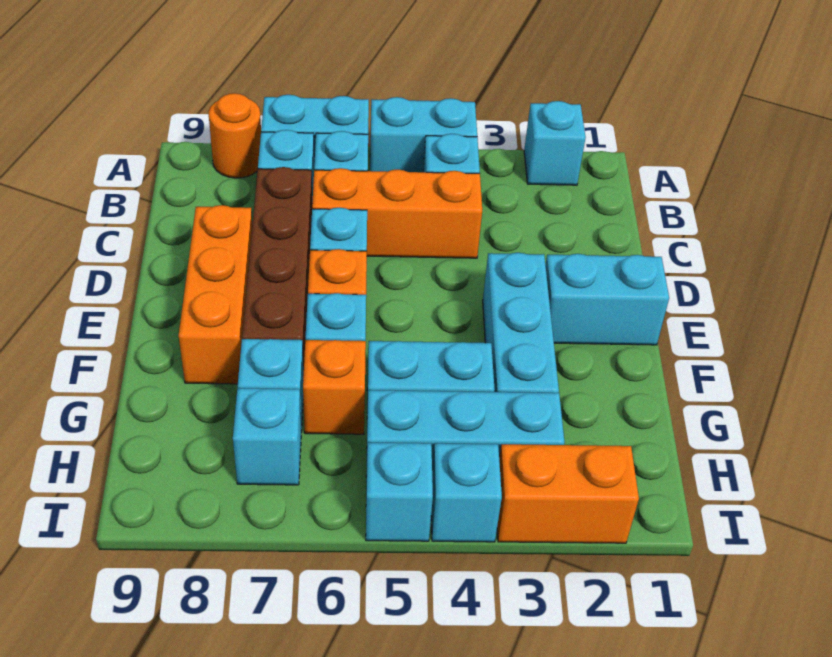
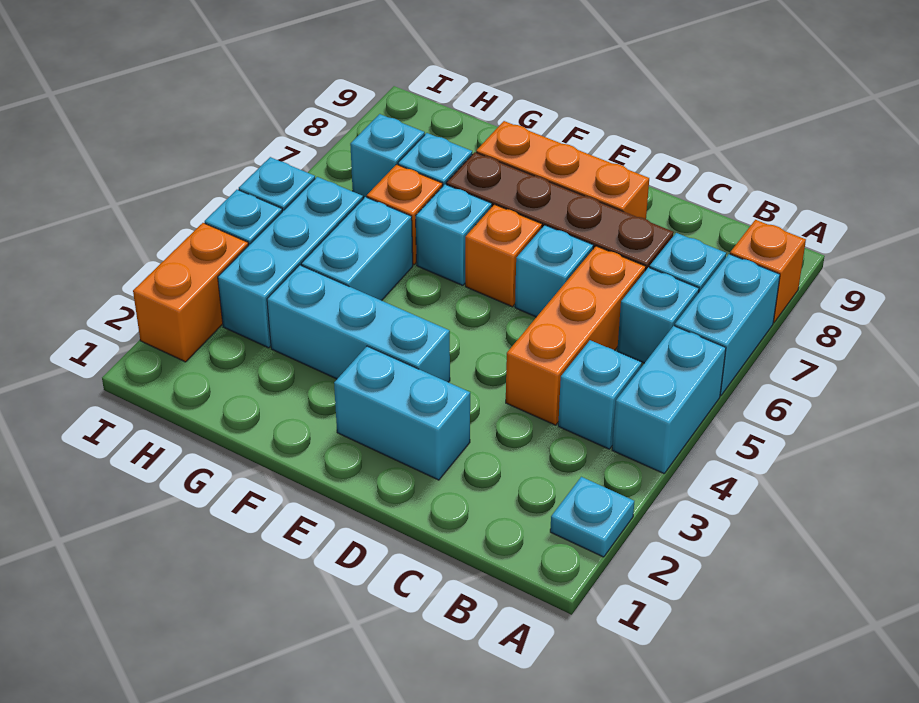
cyan brick A2 level 1 -> cyan plate A2 level 1
orange round brick A8 level 1 -> orange brick A8 level 1
cyan brick E1:E2 level 1 -> cyan brick D2:E2 level 1

